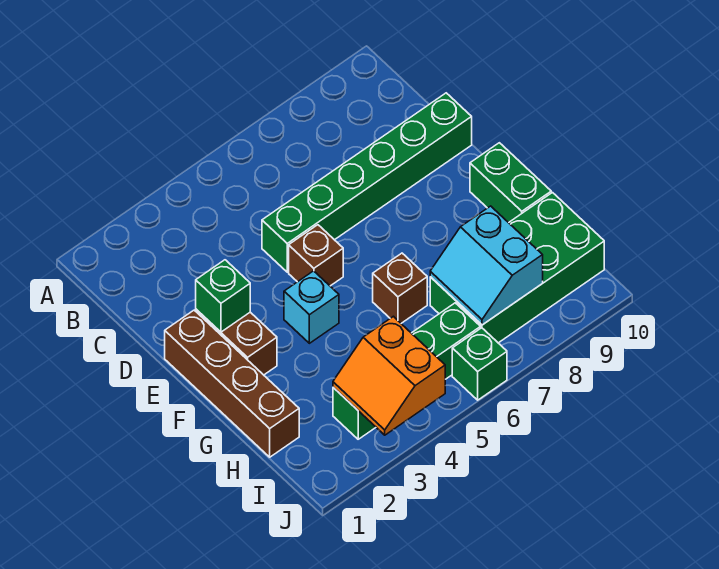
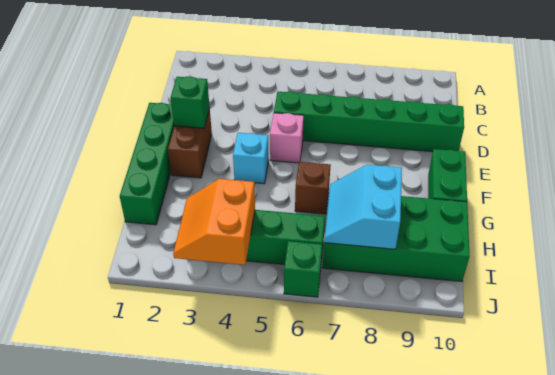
brown brick E1:H1 level 1 -> green brick E1:H1 level 1
brown brick E5 level 1 -> pink brick E5 level 1

